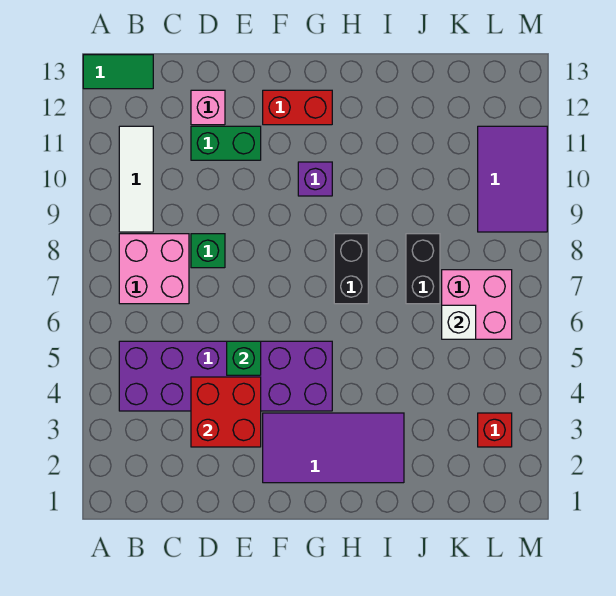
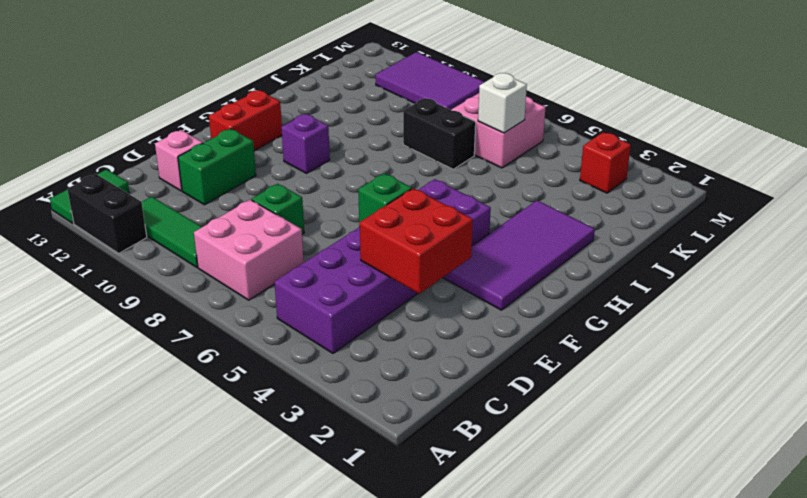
white tile B9:B11 level 1 -> green tile B9:B11 level 1
black brick H7:H8 level 1 -> black brick A11:A12 level 1

